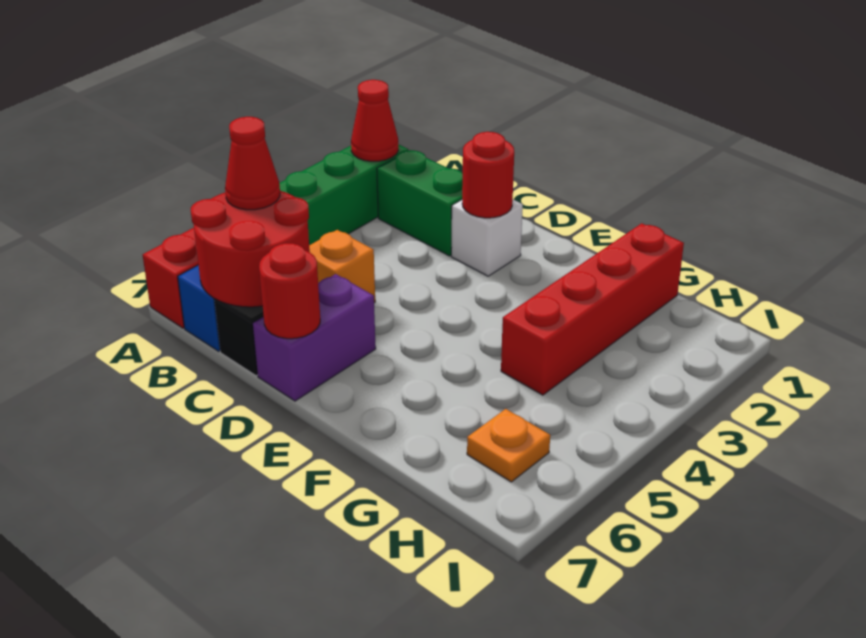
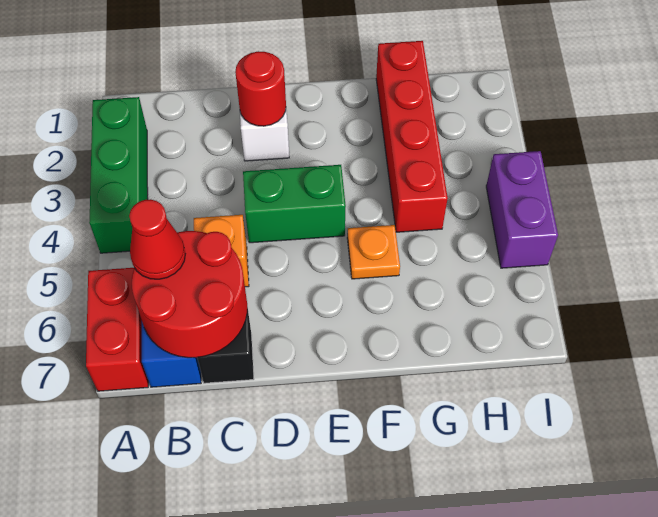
red cone A2 level 2 -> none
green brick B2:C2 level 1 -> green brick D4:E4 level 1
purple brick D6:D7 level 1 -> purple brick I4:I5 level 1
red round brick D7 level 2 -> none
orange plate H6 level 1 -> orange plate F5 level 1

